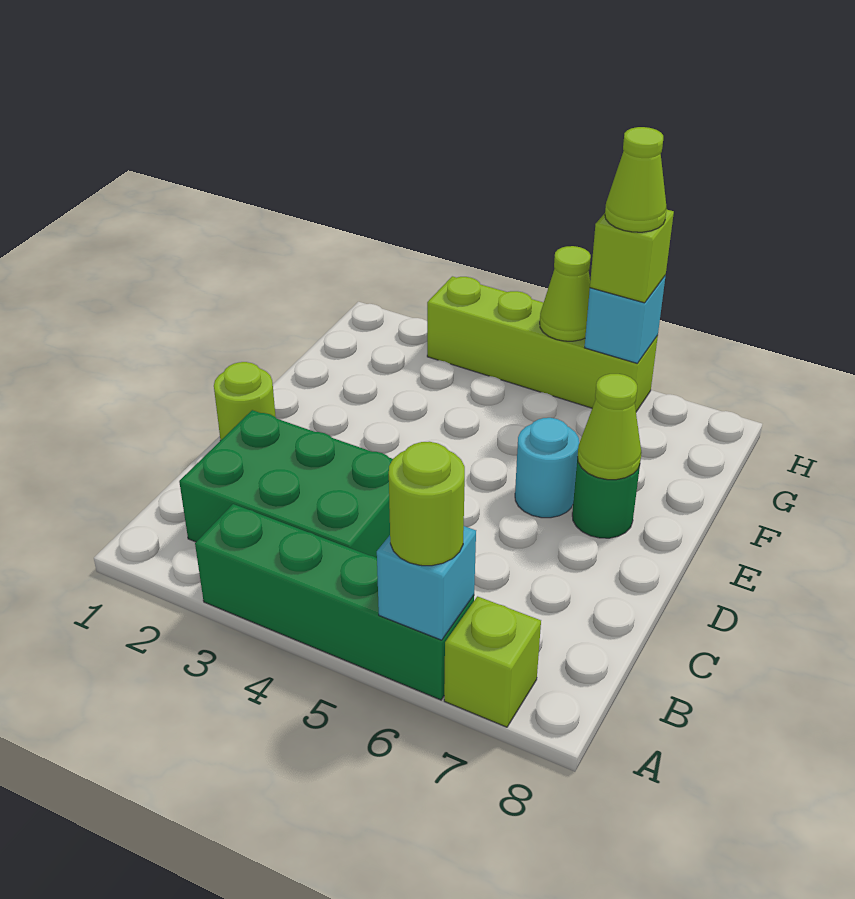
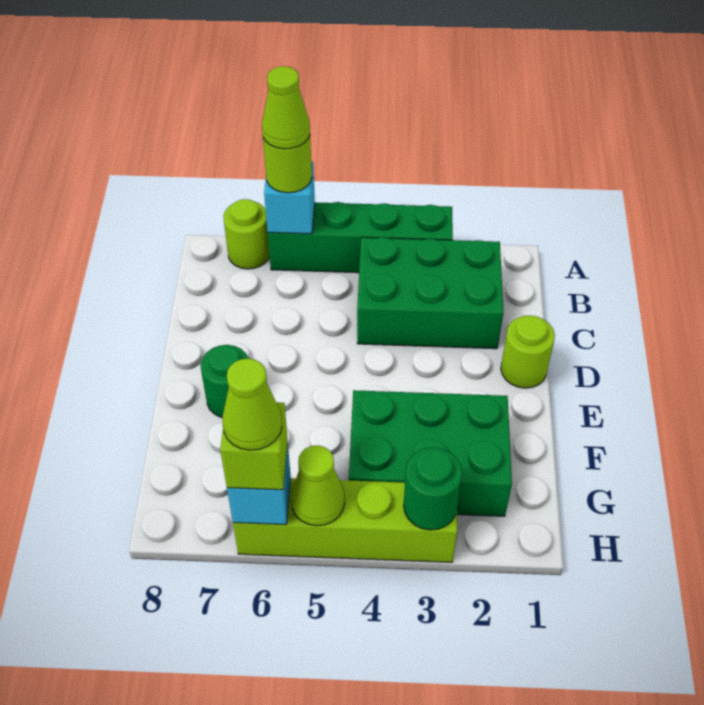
lime brick A7 level 1 -> lime round brick A7 level 1
cyan round brick E6 level 1 -> none
lime cone E7 level 2 -> lime cone A6 level 4
none -> green brick F2:G4 level 1
none -> green round brick H3 level 2

